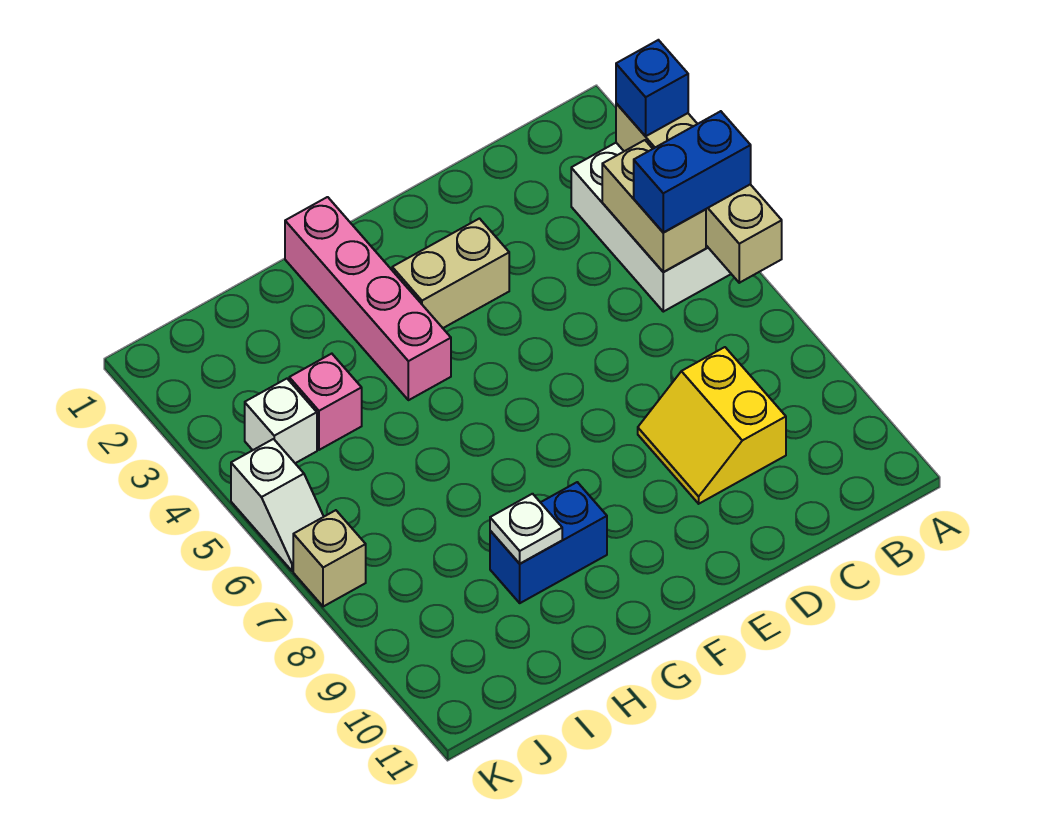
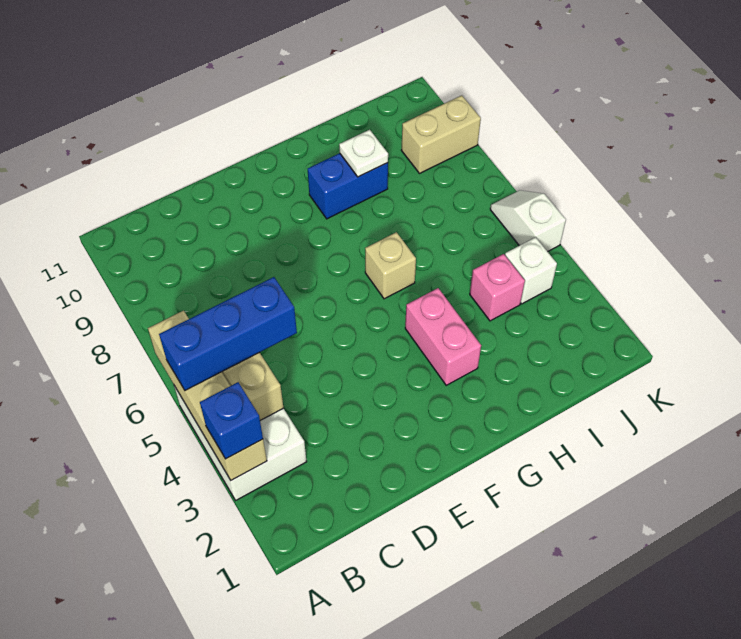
blue brick A5:B5 level 3 -> blue brick A5:C5 level 3
yellow slope C8:D9 level 1 top C -> none
tan brick E3:F3 level 1 -> tan brick J9:K9 level 1
pink brick G1:G4 level 1 -> pink brick G3:G4 level 1
tan brick K7 level 1 -> tan brick G6 level 1

